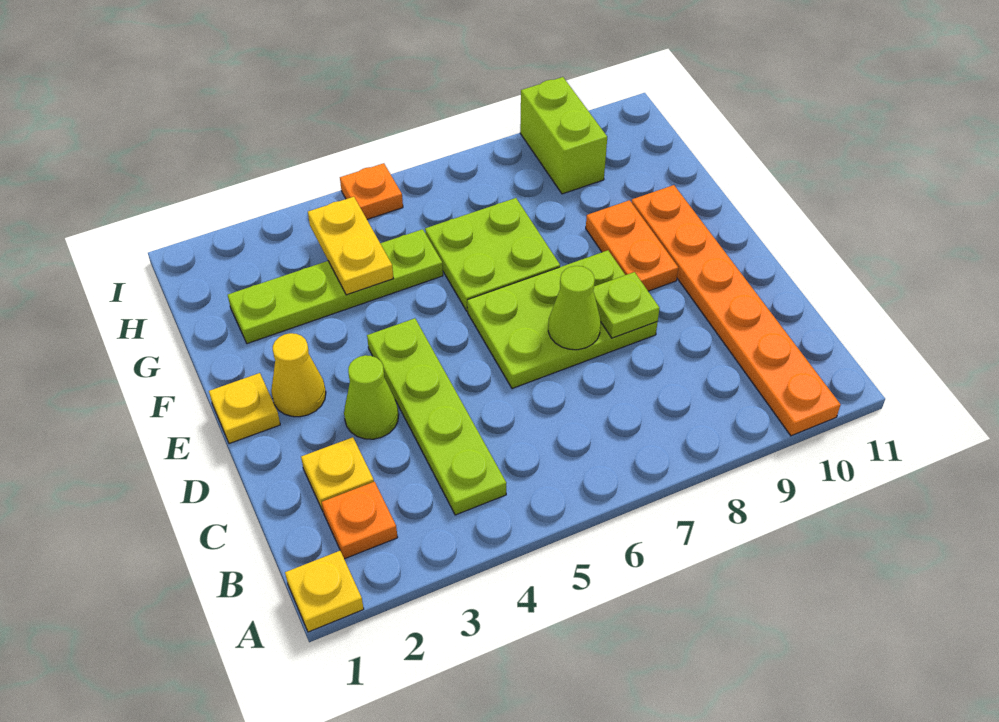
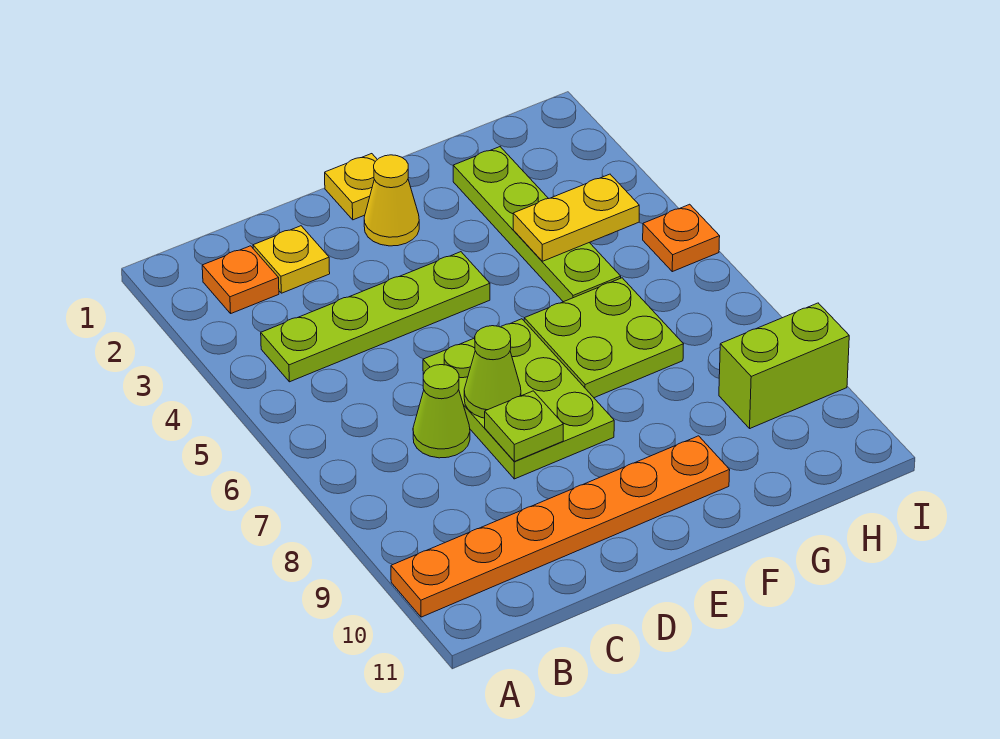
yellow plate A1 level 1 -> none
lime cone D3 level 1 -> lime cone C7 level 1
orange plate E9:F9 level 1 -> none

